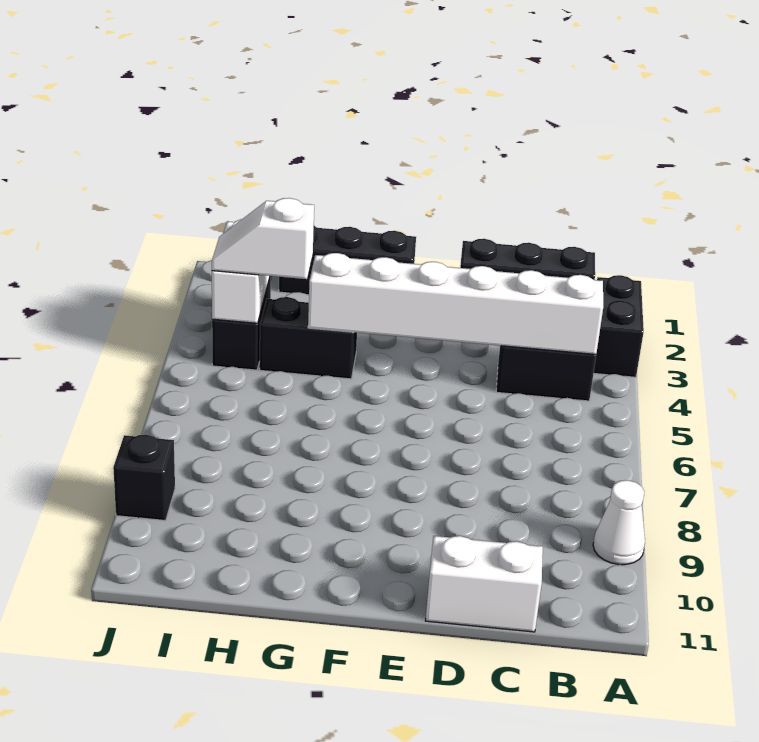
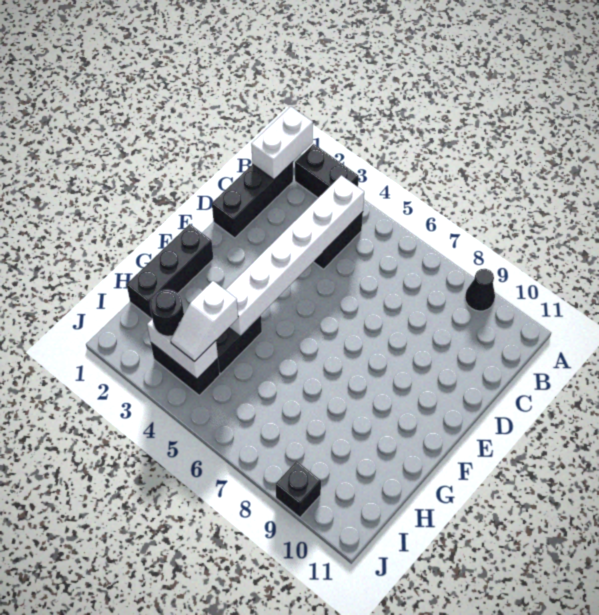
white cone A9 level 1 -> black cone A9 level 1
white brick C11:D11 level 1 -> white brick A1:B1 level 2
none -> black round brick I3 level 3

